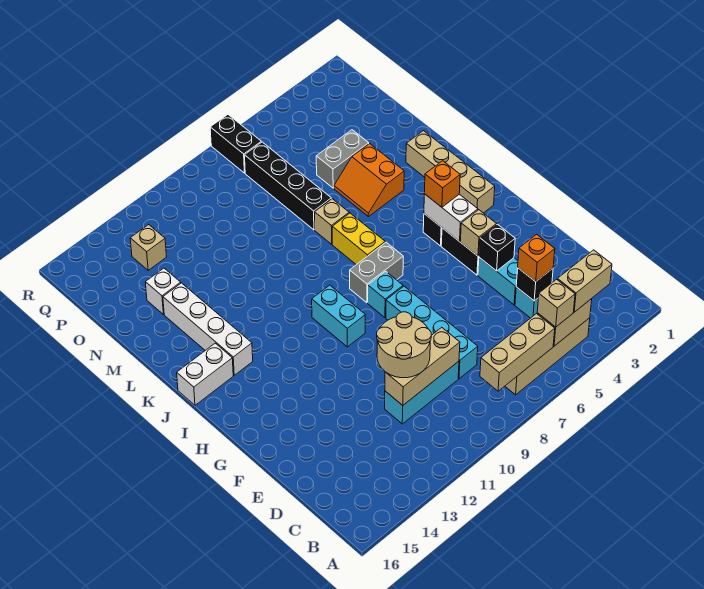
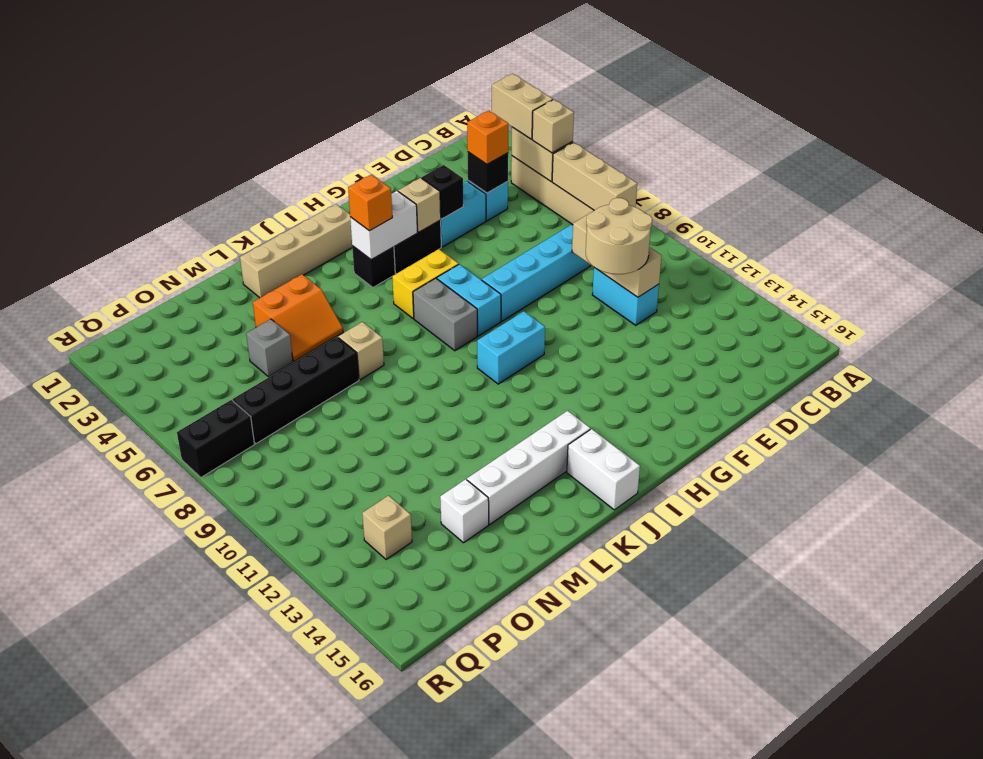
cyan brick D9:D11 level 1 -> cyan brick D10:D11 level 1
cyan brick H8 level 1 -> cyan brick H7:H8 level 1
yellow brick J7:K7 level 1 -> yellow brick H6:I6 level 1
grey brick N4:N5 level 1 -> grey brick N5 level 1

